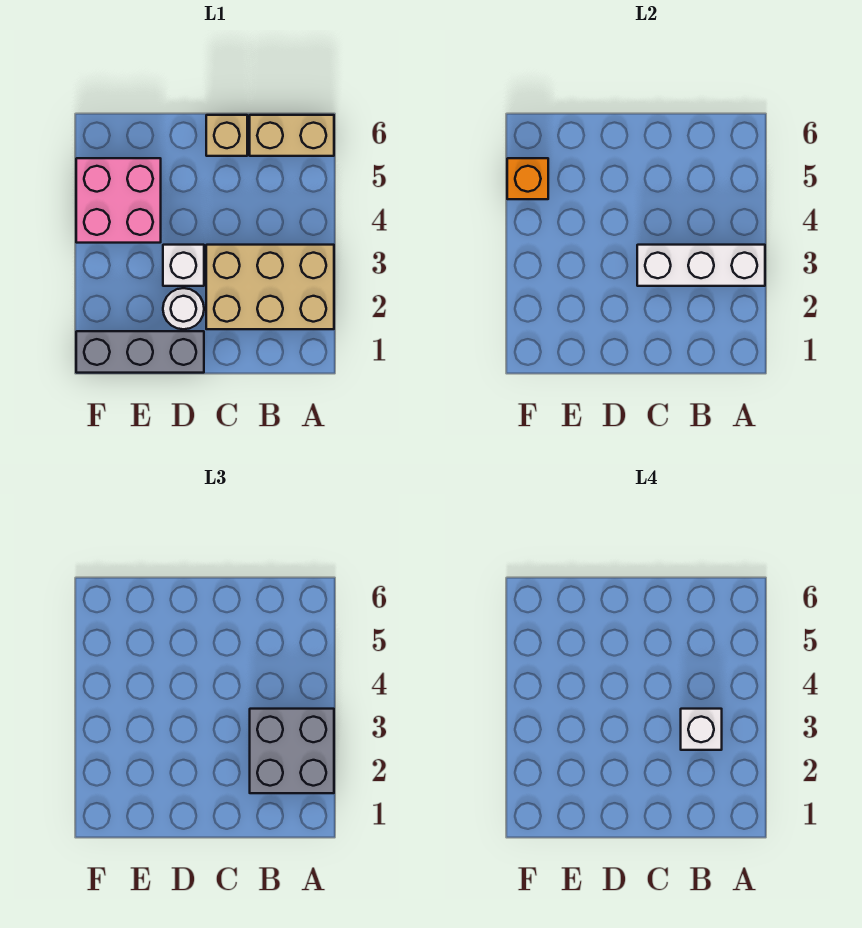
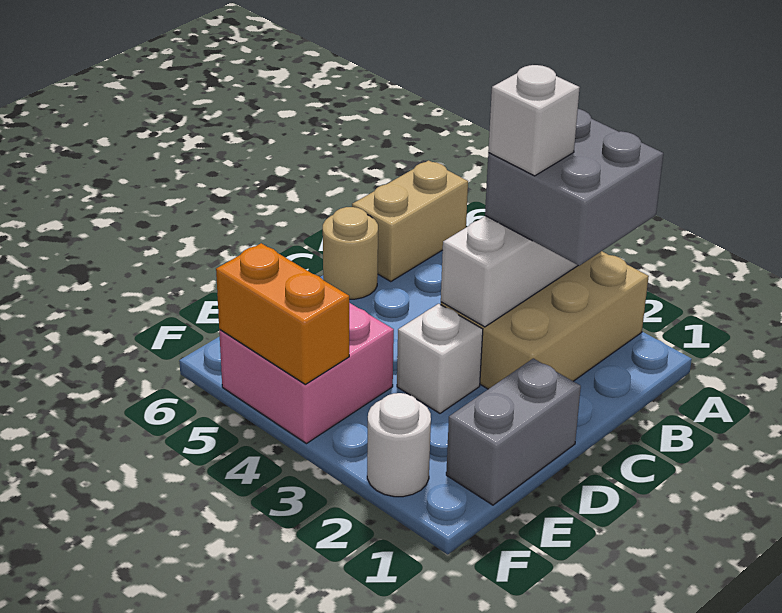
tan brick C6 level 1 -> tan round brick C6 level 1
grey brick D1:F1 level 1 -> grey brick D1:E1 level 1
white round brick D2 level 1 -> white round brick F2 level 1
orange brick F5 level 2 -> orange brick F4:F5 level 2

